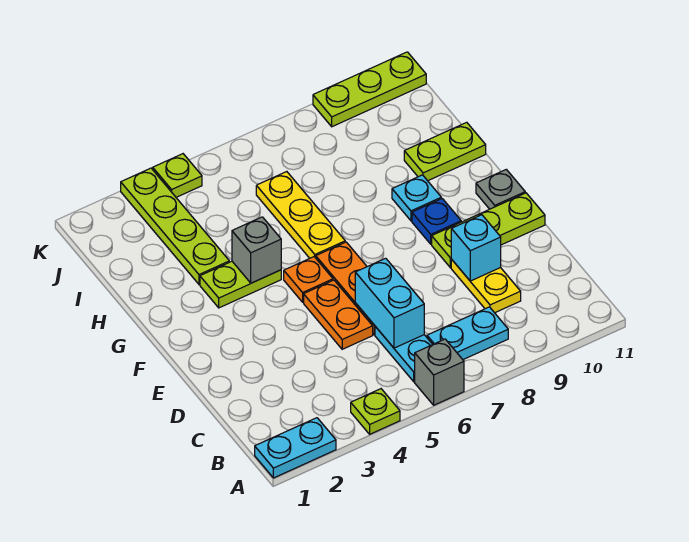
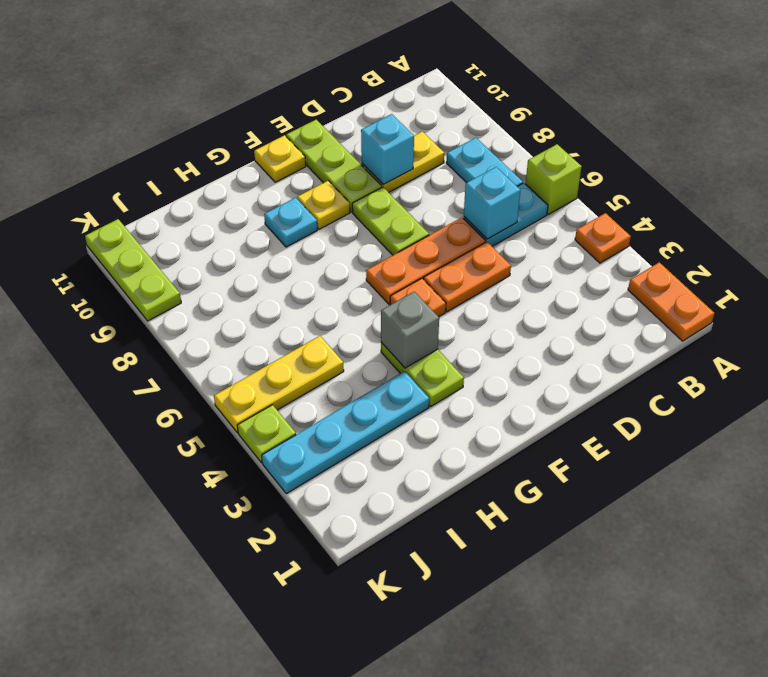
cyan plate A1:A2 level 1 -> orange plate A1:A2 level 1
lime plate A4 level 1 -> orange plate A4 level 1
grey brick A6 level 1 -> lime brick A6 level 1
cyan brick C6:D6 level 2 -> cyan brick C6 level 2
blue plate F9 level 1 -> yellow plate F9 level 1
grey plate F11 level 1 -> yellow plate F11 level 1
yellow plate G6:I6 level 1 -> yellow plate I5:K5 level 1
lime plate H3:K3 level 1 -> cyan plate H3:K3 level 1
lime plate H10:H11 level 1 -> lime plate E7:E8 level 1

